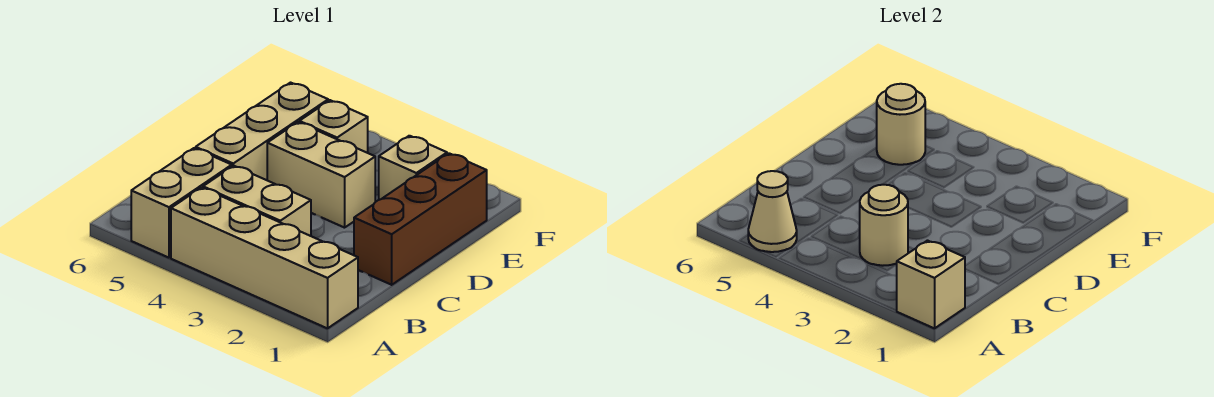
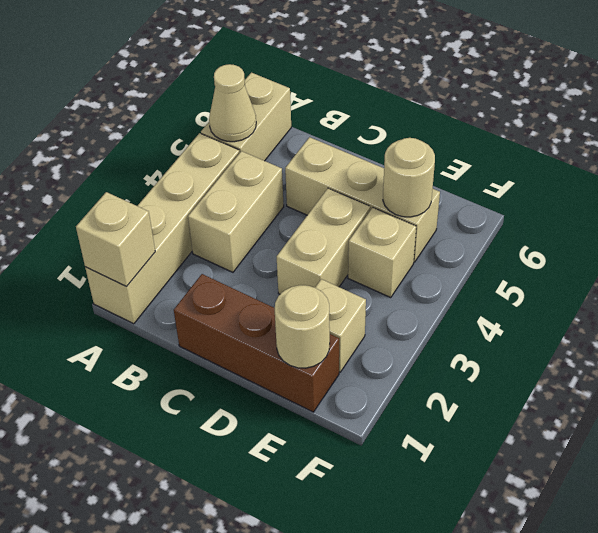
tan brick A5:B5 level 1 -> tan brick A5:A6 level 1
tan round brick B3 level 2 -> tan round brick E1 level 2

